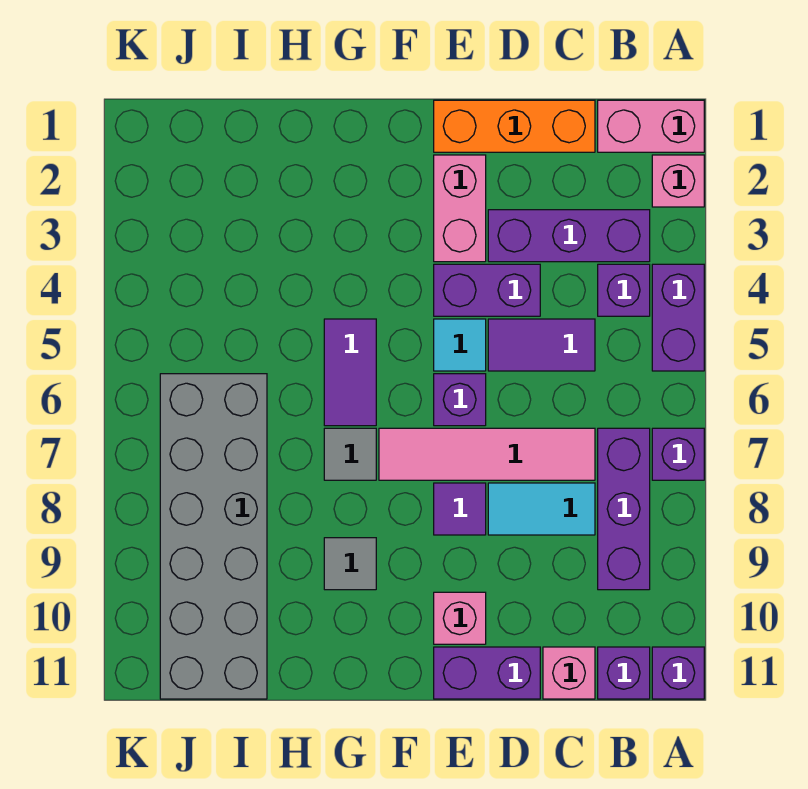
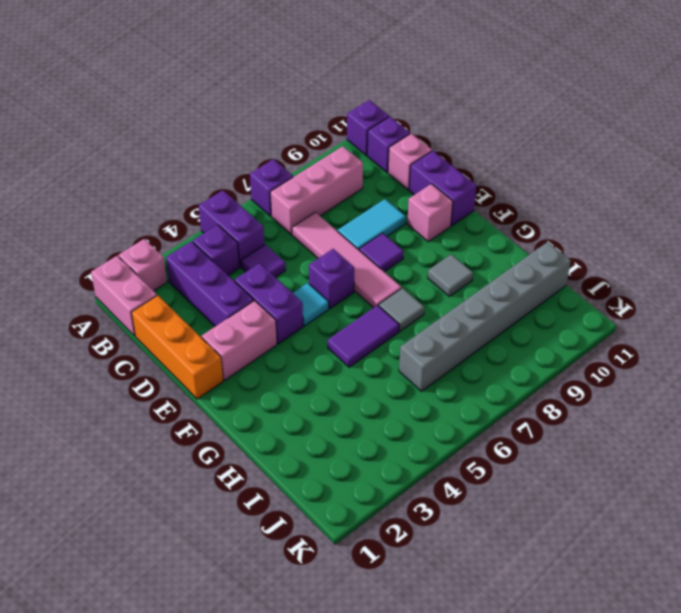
purple brick A4:A5 level 1 -> purple brick A5:B5 level 1
purple brick B7:B9 level 1 -> pink brick B7:B9 level 1
purple tile C5:D5 level 1 -> purple tile C5 level 1
cyan tile C8:D8 level 1 -> cyan tile D8:D9 level 1
grey brick I6:J11 level 1 -> grey brick I6:I11 level 1

